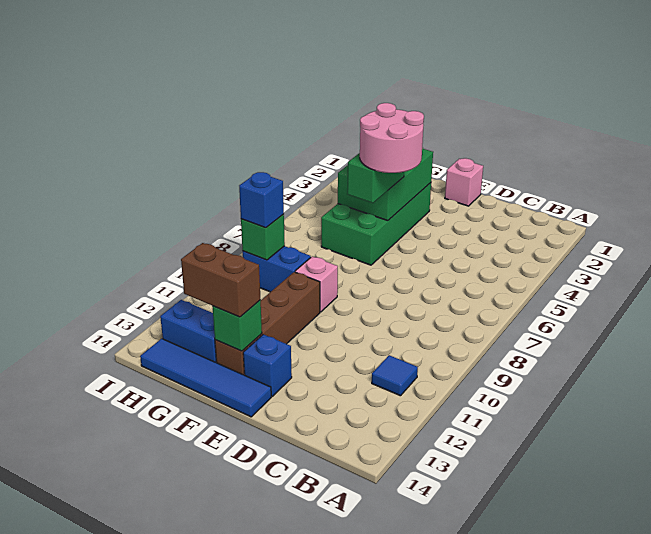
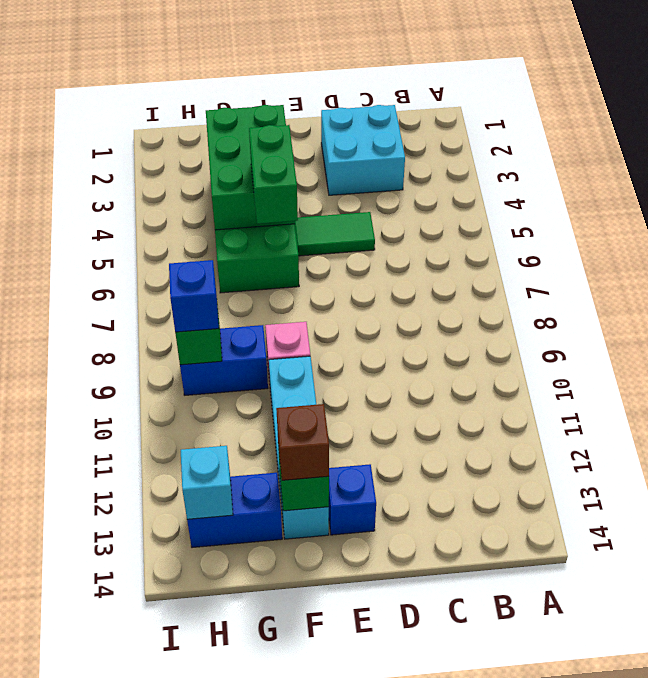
blue tile B11 level 1 -> none
none -> cyan brick C2:D3 level 1
none -> green tile D5:E5 level 1
pink brick E1 level 1 -> none
pink round brick E5:F6 level 4 -> none
blue tile E14:H14 level 1 -> none
brown brick F10:F13 level 1 -> cyan brick F10:F13 level 1
brown brick F13:G13 level 3 -> brown brick F13 level 3
none -> cyan brick H13 level 2

